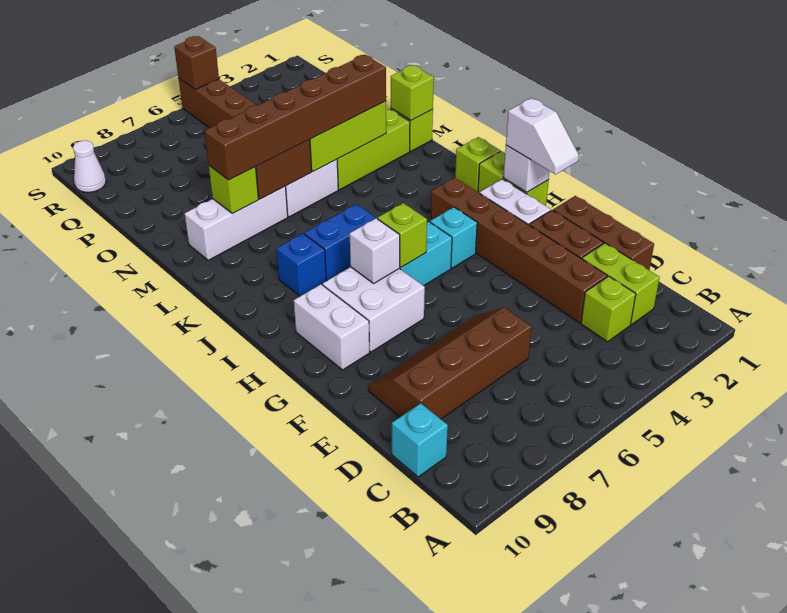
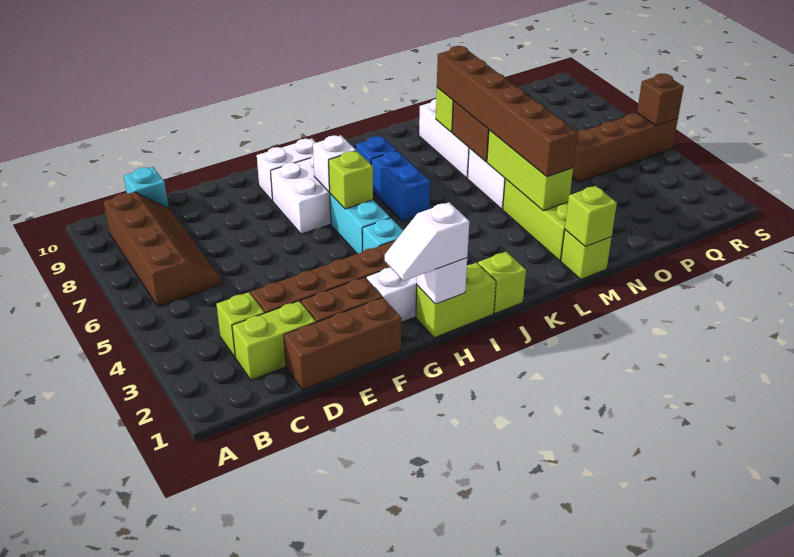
brown slope D6:E9 level 1 top D -> brown slope B6:C9 level 1 top B
white cone R10 level 1 -> none

